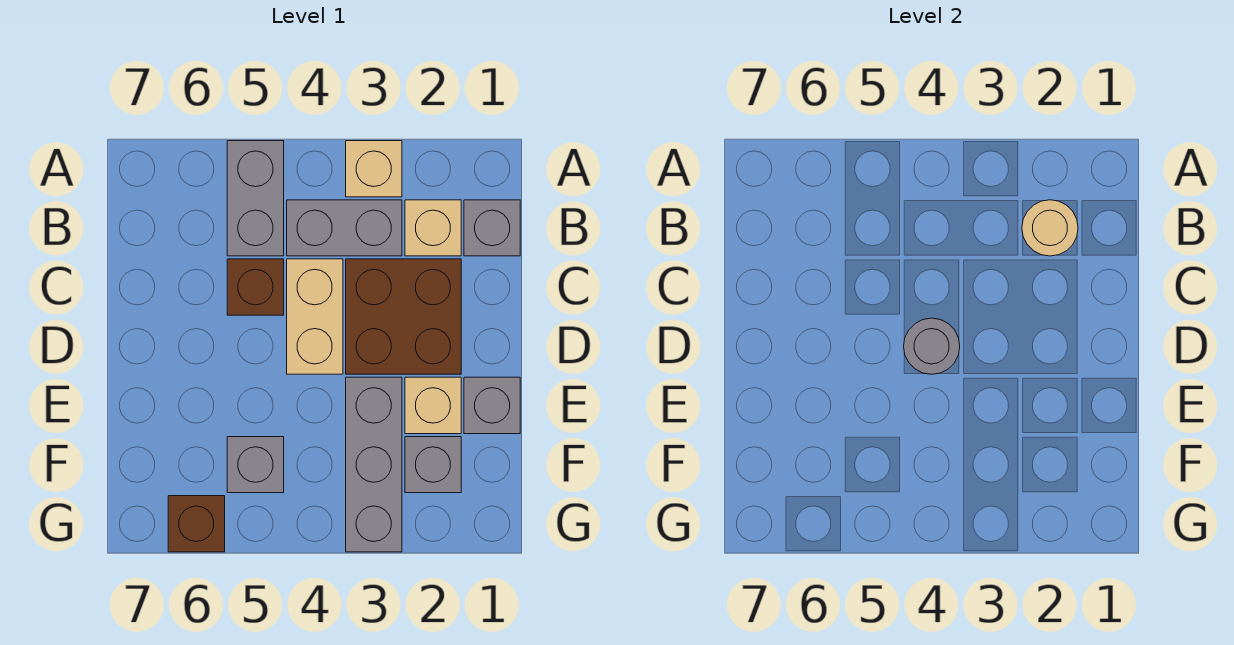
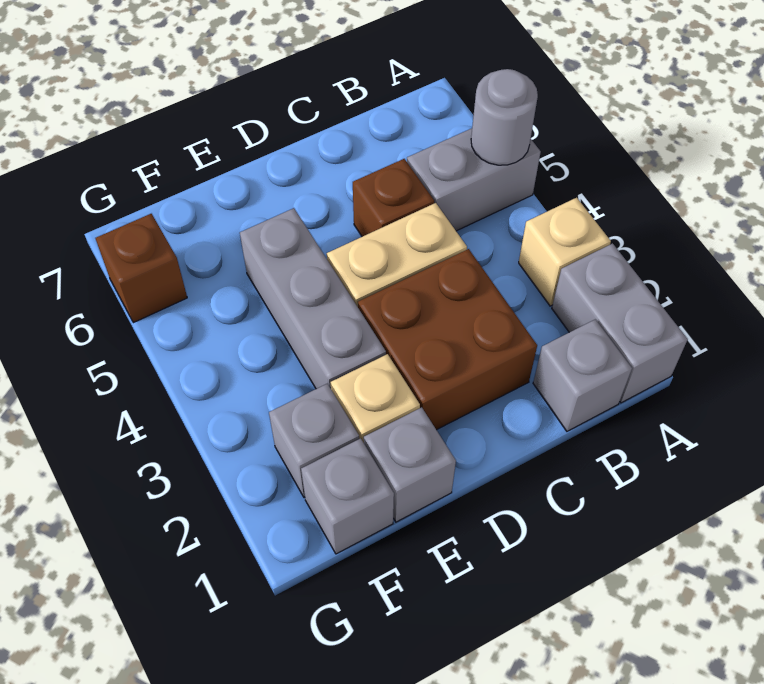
tan brick B2 level 1 -> none
tan round brick B2 level 2 -> none
grey brick B3:B4 level 1 -> grey brick A1:A2 level 1
grey round brick D4 level 2 -> grey round brick A5 level 2
grey brick E3:G3 level 1 -> grey brick E3:E5 level 1
grey brick F5 level 1 -> grey brick F1 level 1

